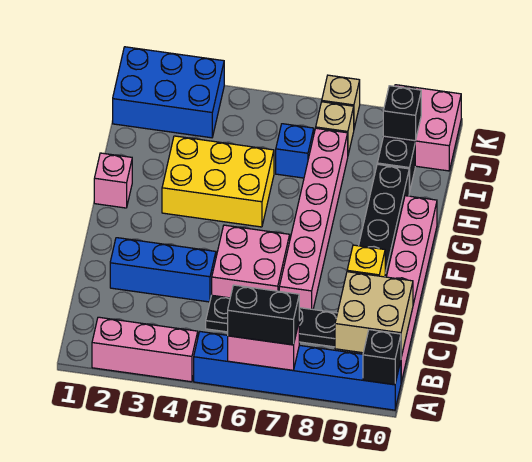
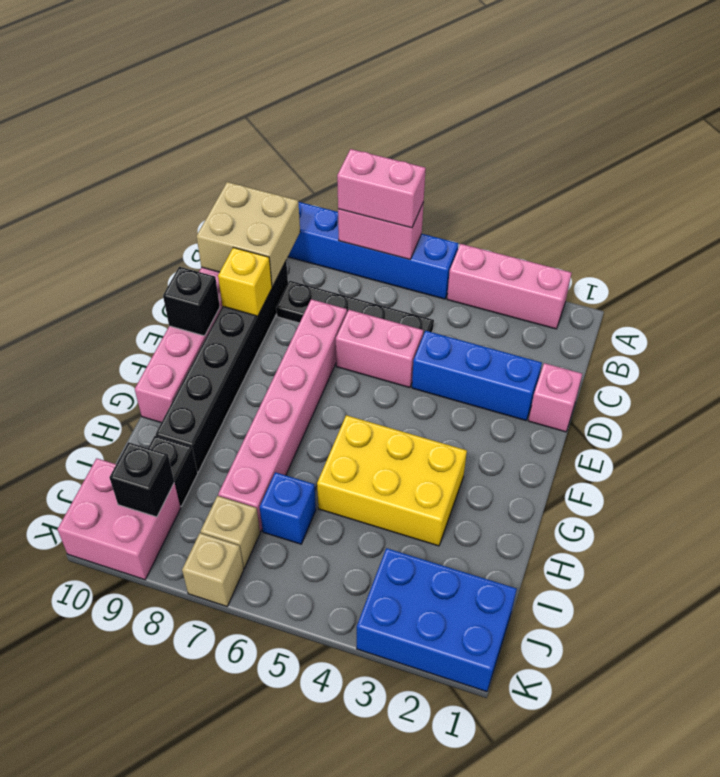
black brick A6:A7 level 3 -> pink brick A6:A7 level 3
black brick A10 level 2 -> black brick E10 level 2
pink brick D5:E6 level 1 -> pink brick D5:D6 level 1
pink brick G1 level 1 -> pink brick D1 level 1

